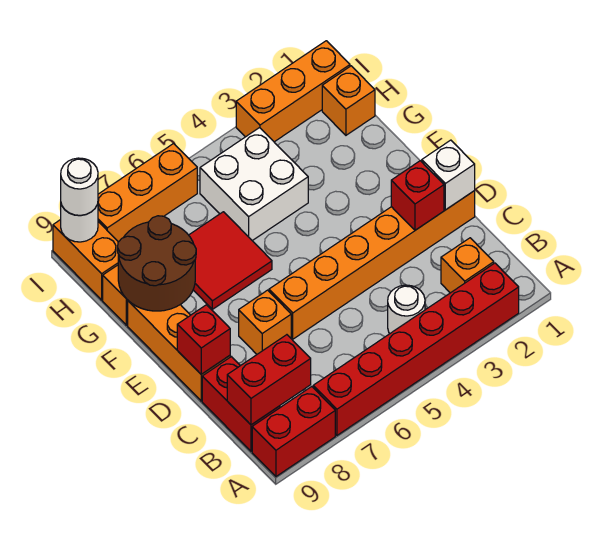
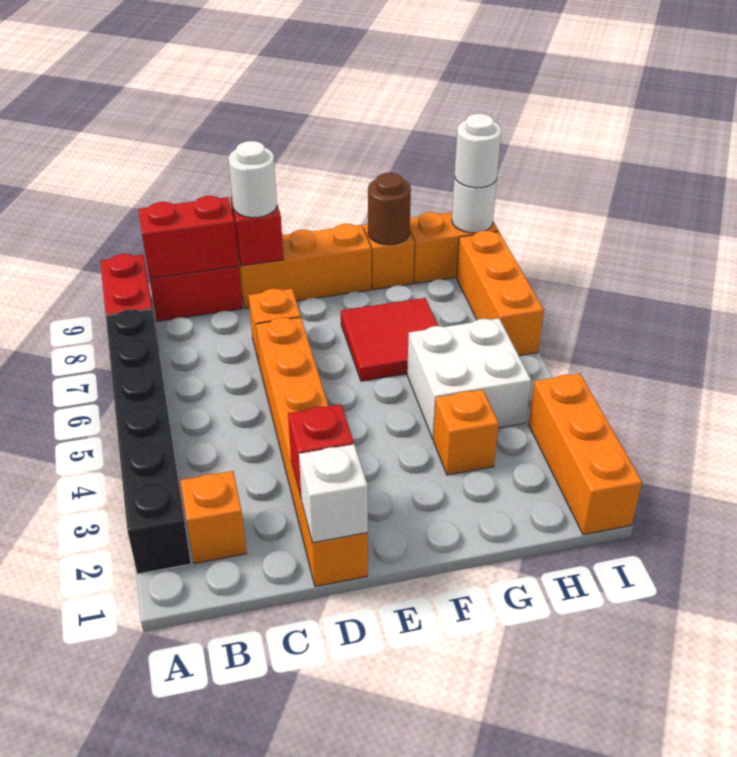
red brick A2:A7 level 1 -> black brick A2:A7 level 1
white round brick B4 level 1 -> white round brick D9 level 3
red brick B8:B9 level 2 -> red brick B9:C9 level 2
brown round brick F8:G9 level 2 -> brown round brick G9 level 2
orange brick H1 level 1 -> orange brick G3 level 1

